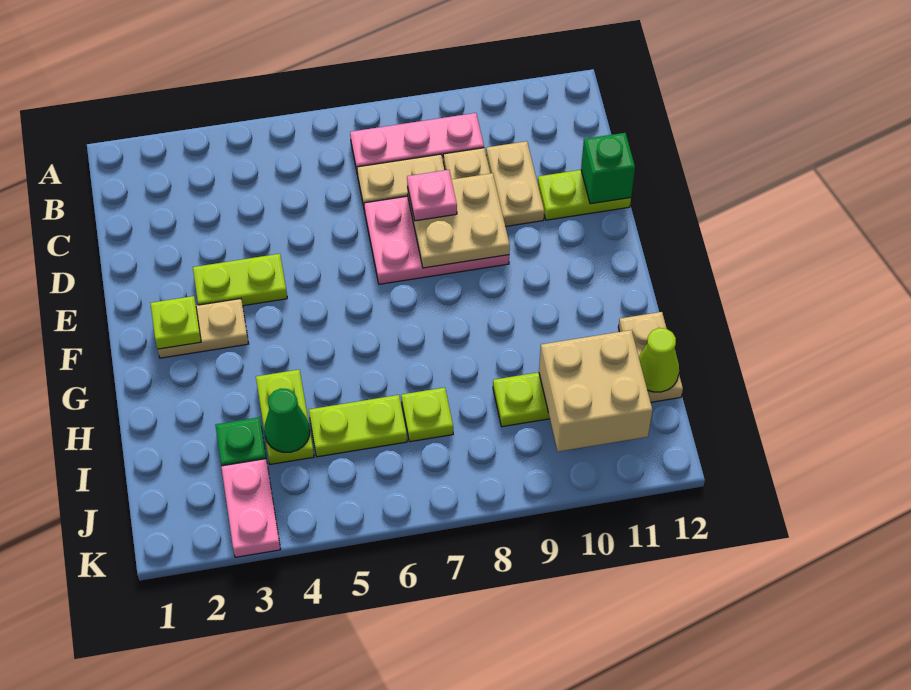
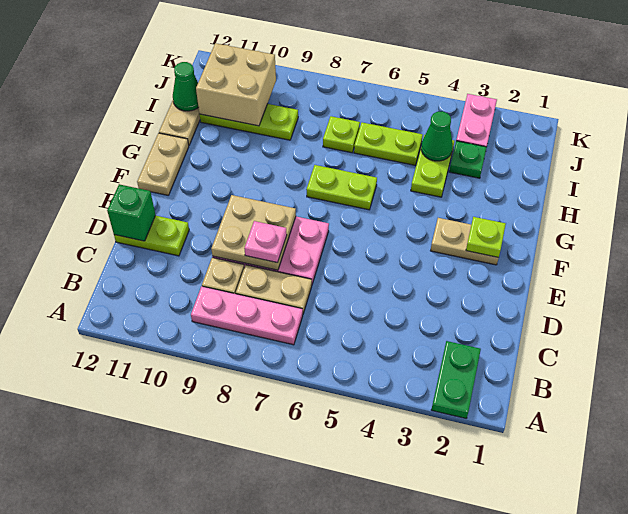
none -> green plate A2:B2 level 1
tan plate C10:D10 level 1 -> tan plate F12:G12 level 1
lime plate E3:E4 level 1 -> lime plate G6:G7 level 1
lime cone I12 level 2 -> green cone I12 level 2

